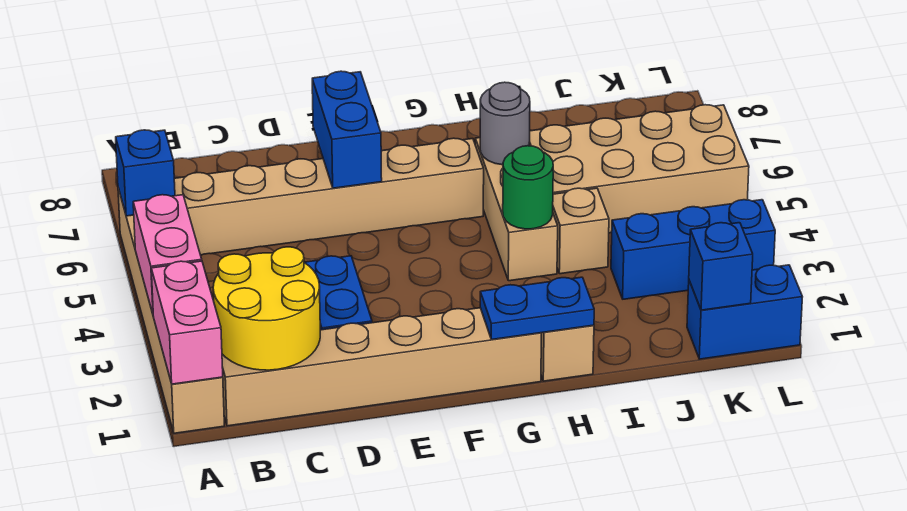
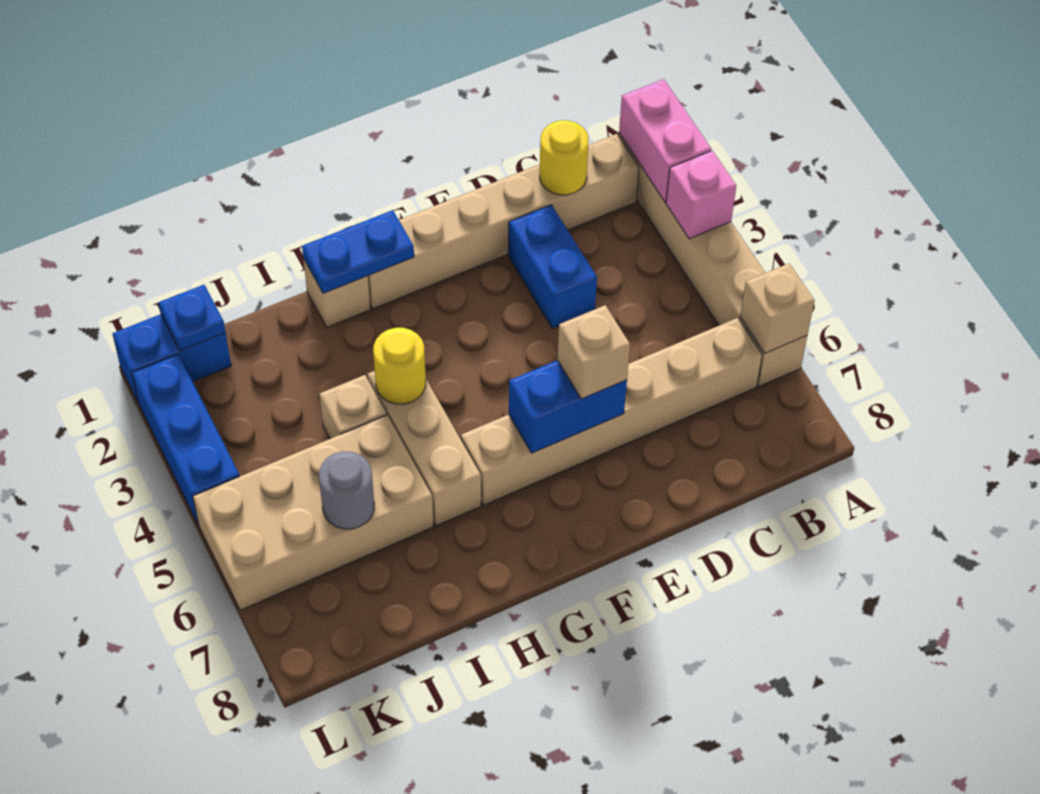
pink brick A3:A4 level 2 -> pink brick A3 level 2
blue brick A6 level 2 -> tan brick A6 level 2
yellow round brick B1:C2 level 2 -> yellow round brick C1 level 2
blue brick E6:E7 level 2 -> blue brick E6:F6 level 2
none -> tan brick E6 level 3
green round brick H4 level 2 -> yellow round brick H4 level 2
grey round brick H6 level 2 -> grey round brick J6 level 2
blue brick J3:L3 level 1 -> blue brick L2:L4 level 1
blue brick K1 level 2 -> blue plate K1 level 2

